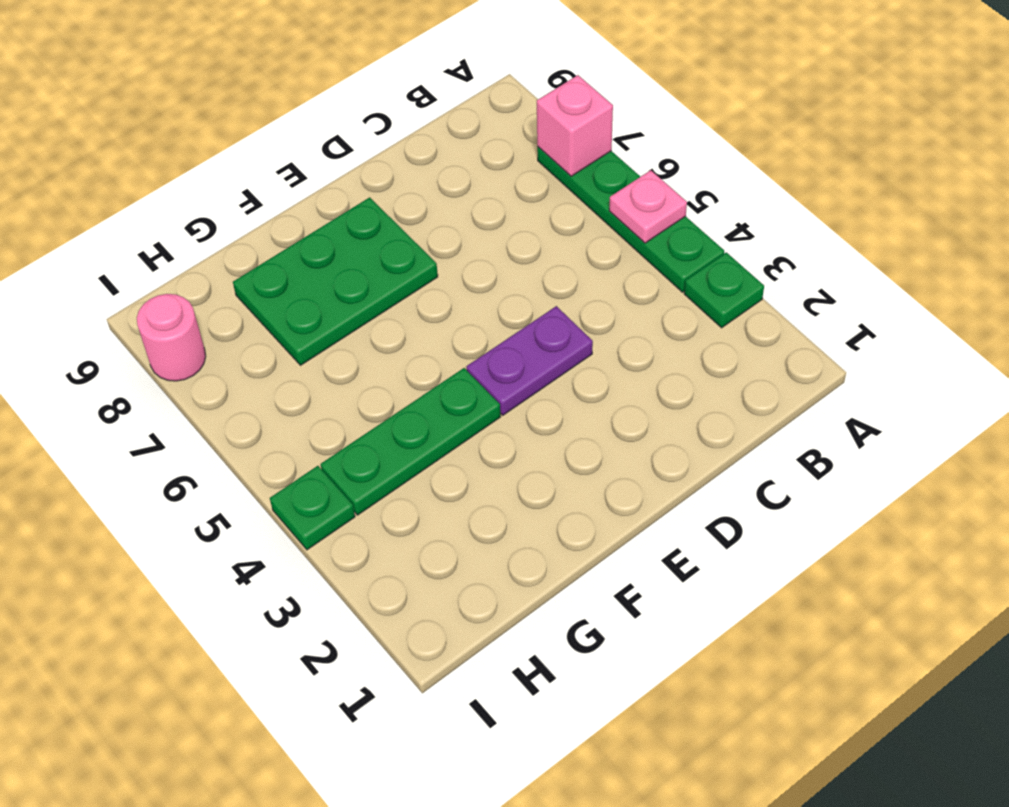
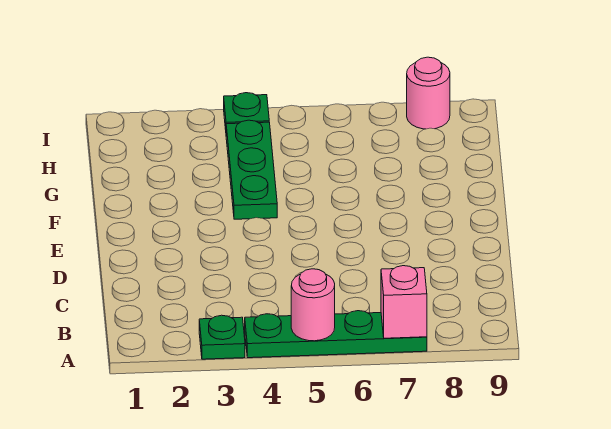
pink plate A5 level 2 -> pink round brick A5 level 2
purple plate D4:E4 level 1 -> none
green plate E7:G8 level 1 -> none

